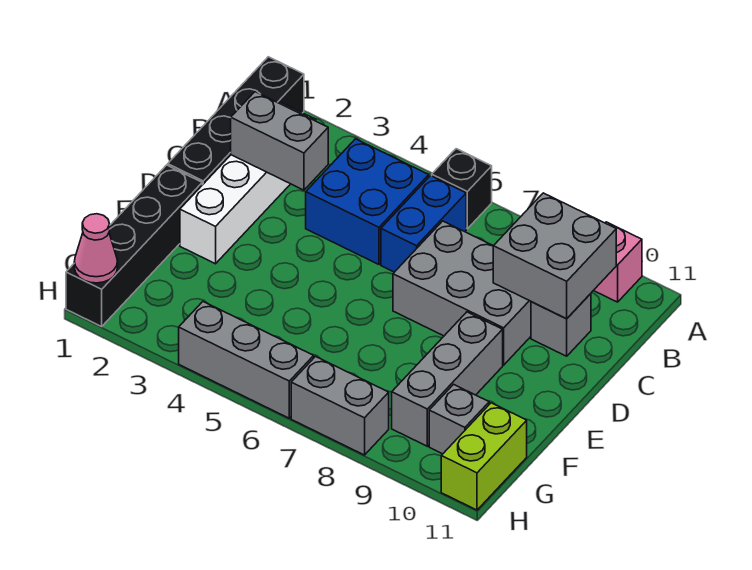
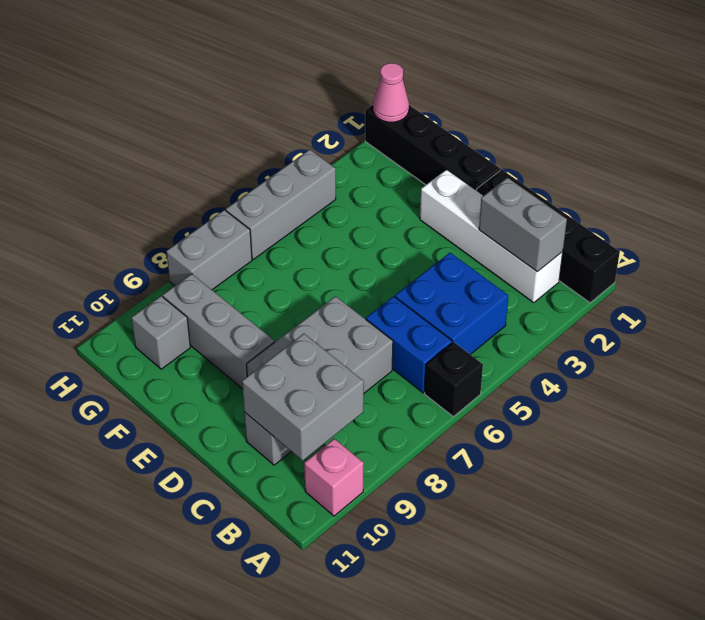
grey brick C2:C3 level 2 -> grey brick B2:C2 level 2
lime brick G11:H11 level 1 -> none

